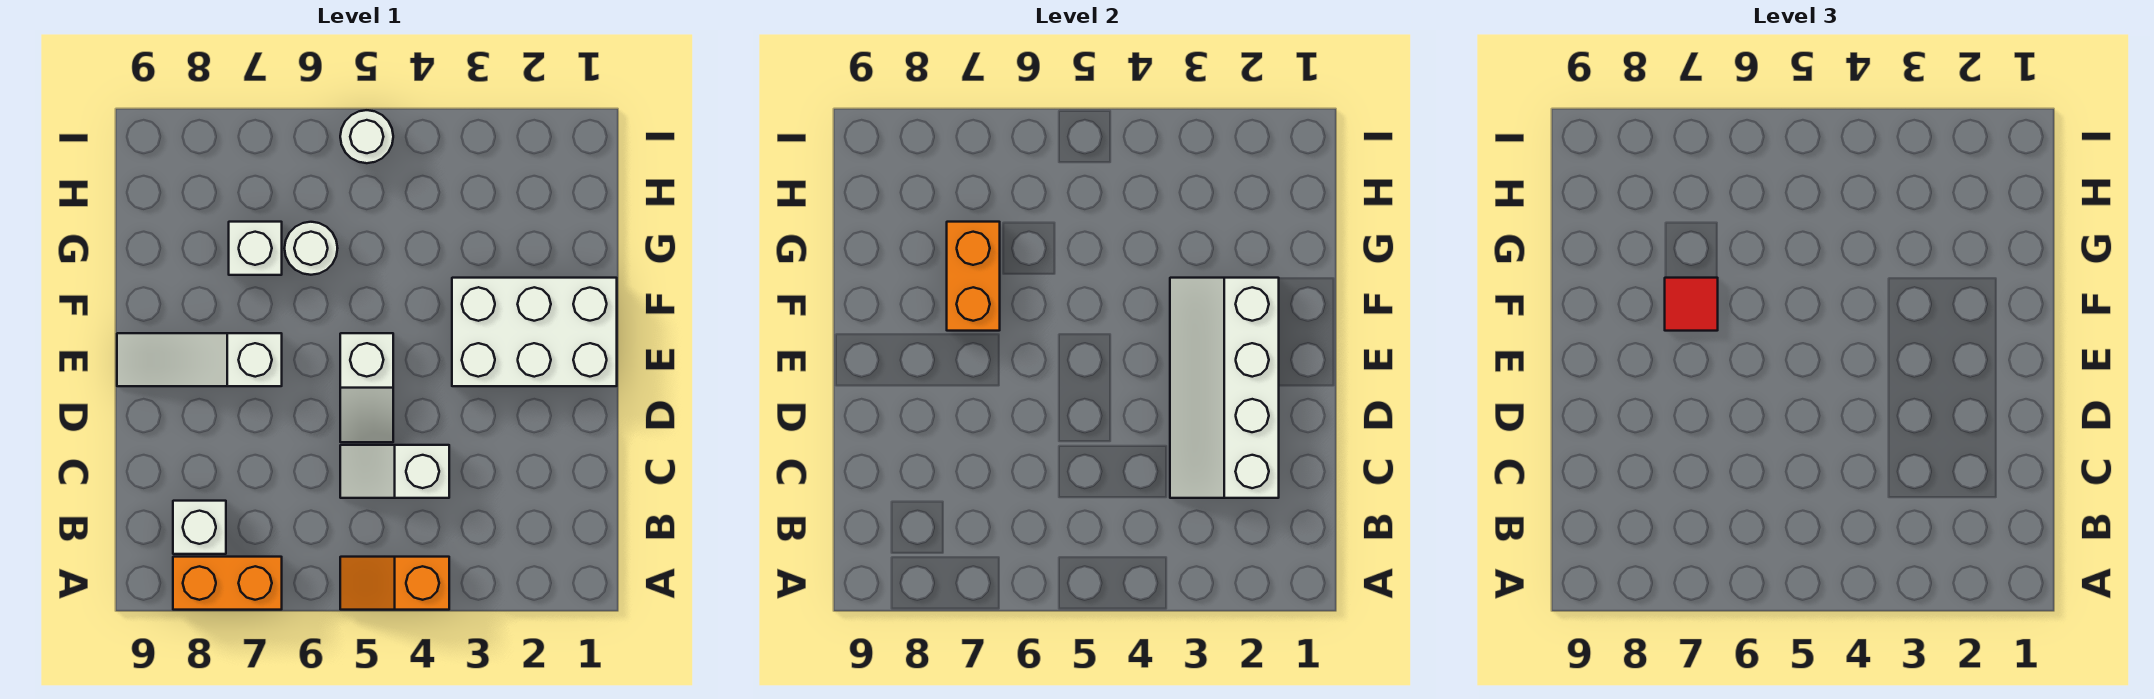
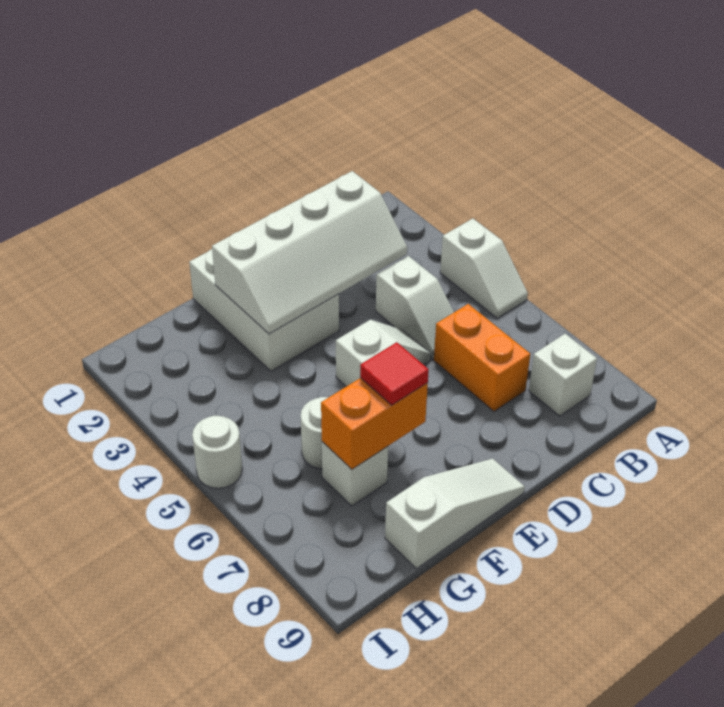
orange slope A4:A5 level 1 top 4 -> white slope A4:A5 level 1 top 4
orange brick A7:A8 level 1 -> orange brick C6:C7 level 1
white slope E7:E9 level 1 top 7 -> white slope E9:G9 level 1 top G

